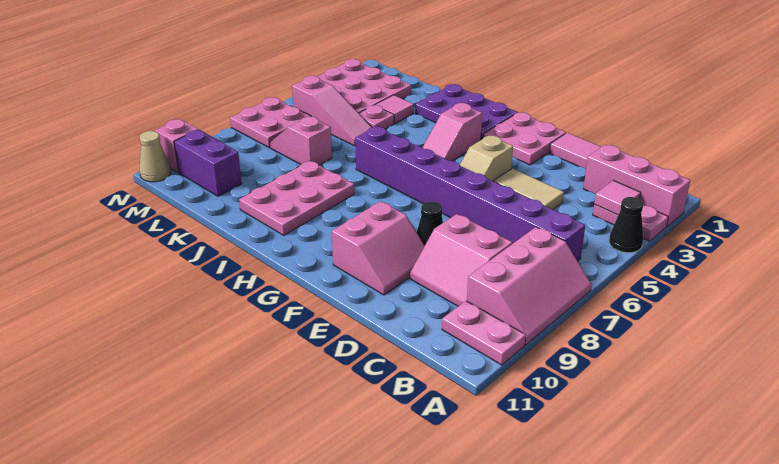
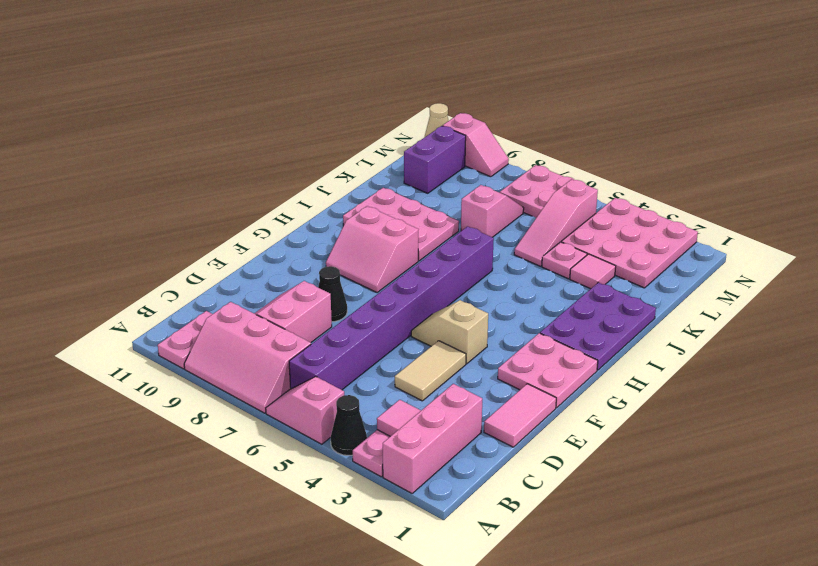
pink slope E9:F10 level 1 top F -> pink slope G8:H9 level 1 top H
pink slope H3:H4 level 1 top 3 -> pink slope A5:A6 level 1 top 5

